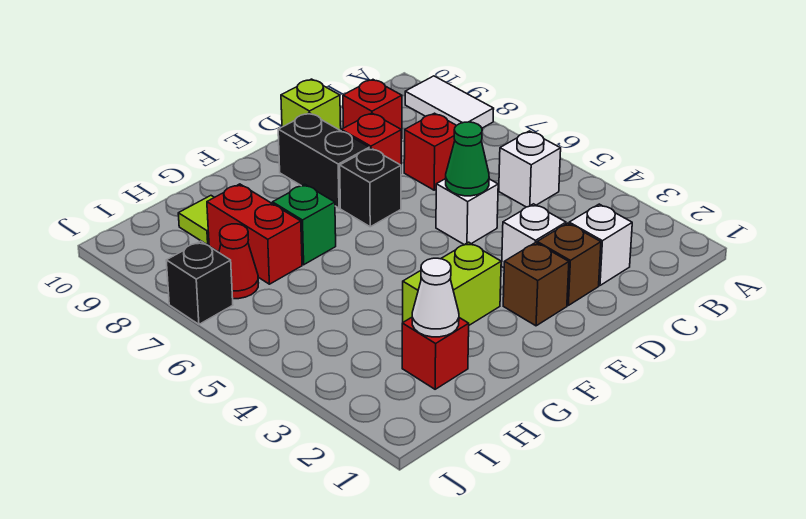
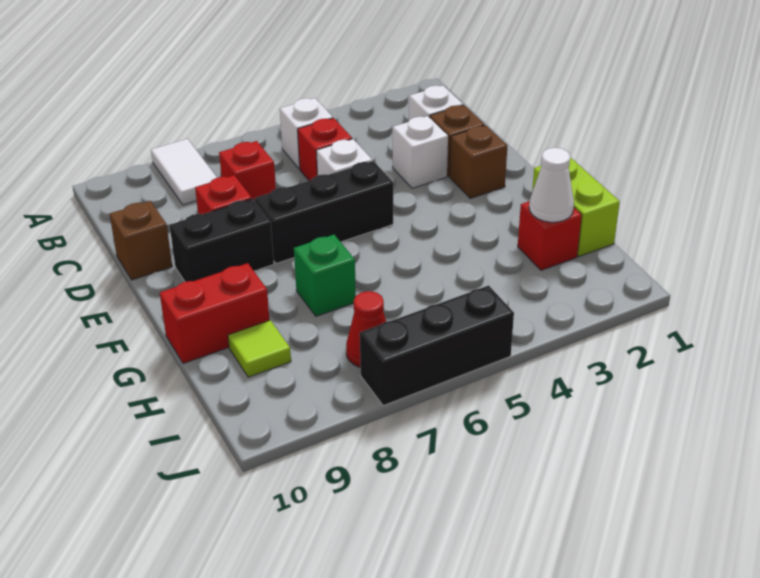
white tile A8:A9 level 1 -> white tile A8:B8 level 1
red brick C9 level 1 -> red brick C5 level 1
green cone D5 level 2 -> none
lime brick D10 level 1 -> brown brick D10 level 1
black brick E7 level 1 -> black brick E5:E7 level 1
lime brick F3:G3 level 1 -> lime brick G1:H1 level 1
red brick H7:H8 level 1 -> red brick G9:G10 level 1
black brick J7 level 1 -> black brick J5:J7 level 1

